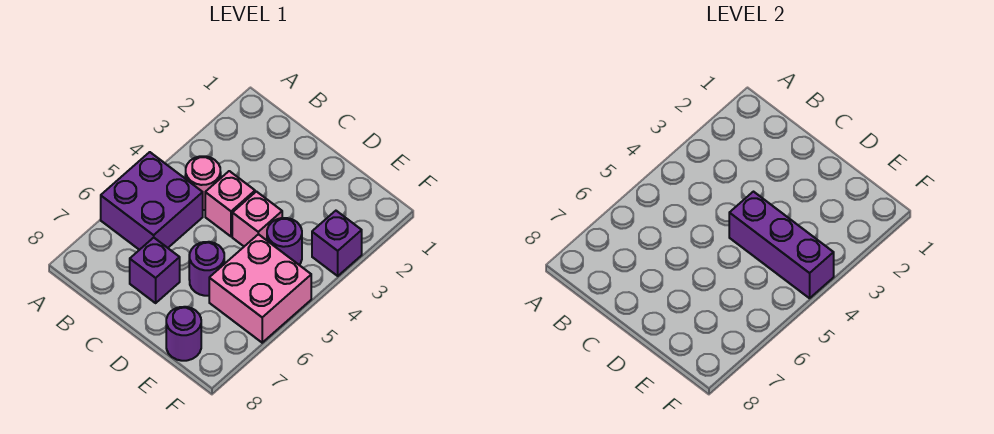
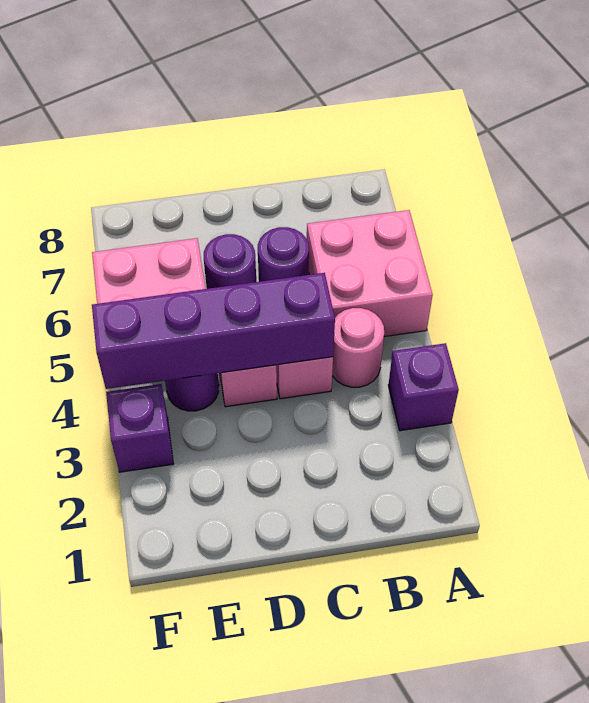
purple brick A5:B6 level 1 -> pink brick A5:B6 level 1
purple brick C7 level 1 -> purple brick A3 level 1
purple brick D4:F4 level 2 -> purple brick C4:F4 level 2
purple round brick E8 level 1 -> purple round brick C6 level 1

